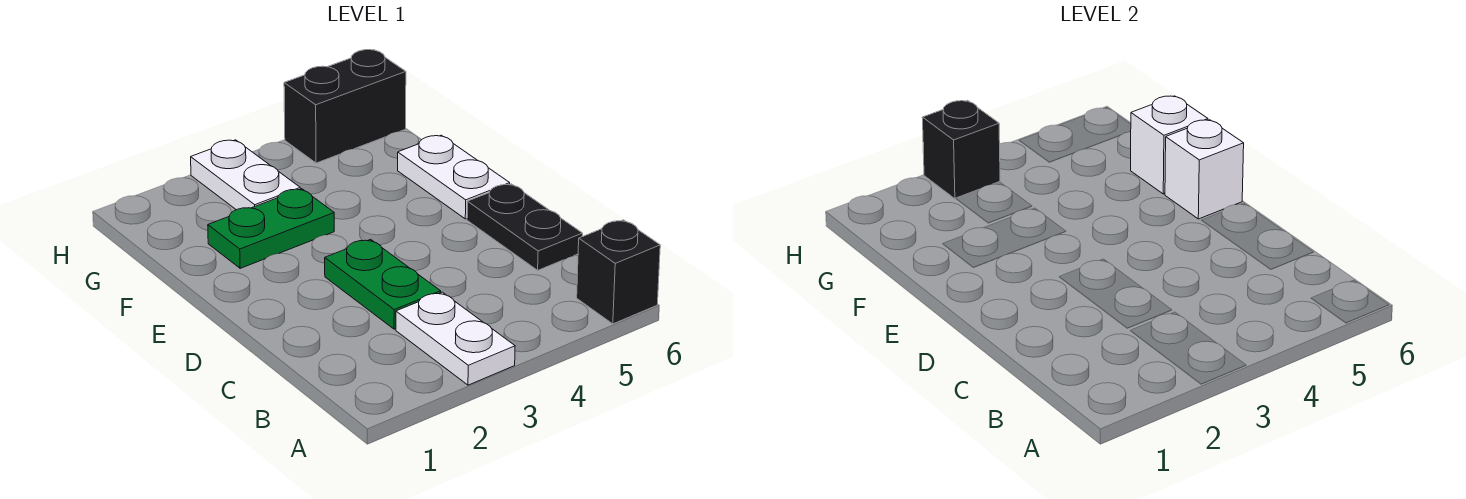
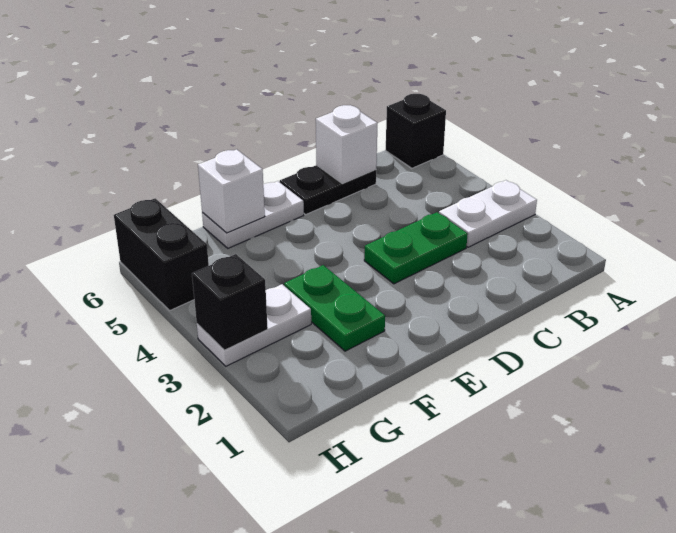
white brick E6 level 2 -> white brick C6 level 2

